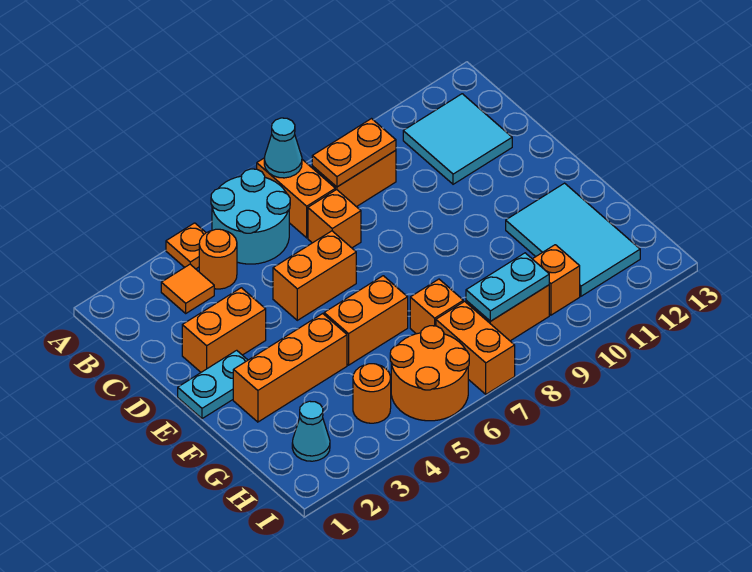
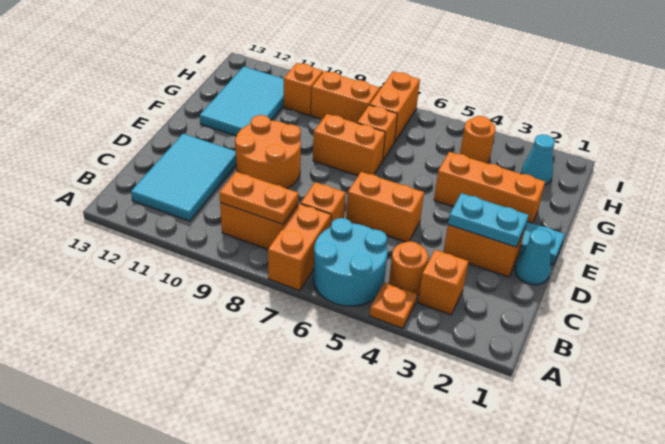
cyan cone A7 level 2 -> cyan cone D1 level 1
orange tile B3 level 1 -> orange brick B3 level 1
cyan tile B11:C12 level 1 -> cyan tile B11:D12 level 1
orange brick F5:F6 level 1 -> orange brick F7:F8 level 1
orange round brick H5:I6 level 1 -> orange round brick D9:E10 level 1
cyan plate H8:H9 level 2 -> cyan plate D2:D3 level 2

